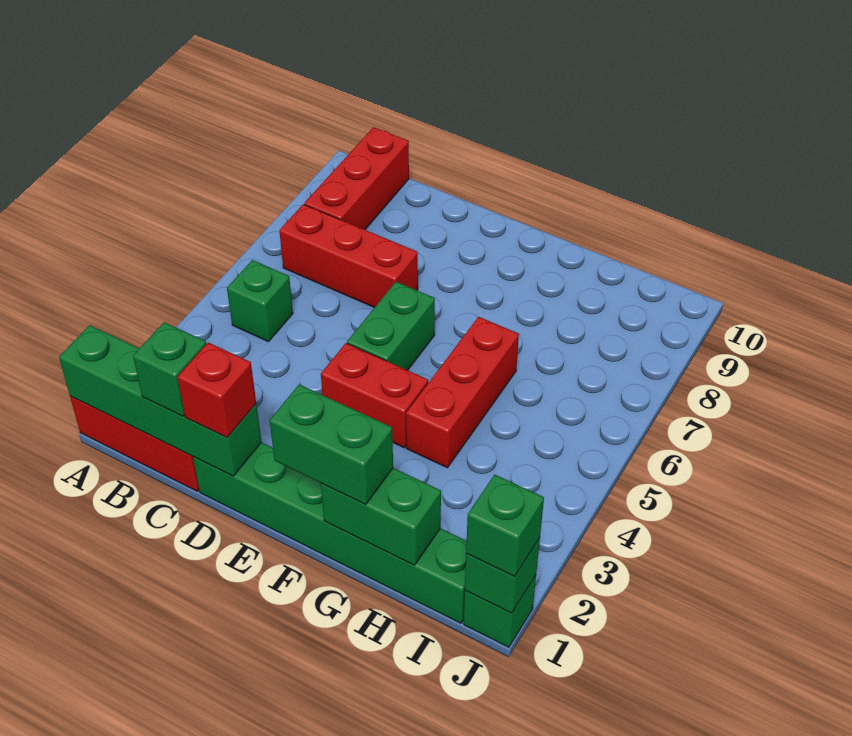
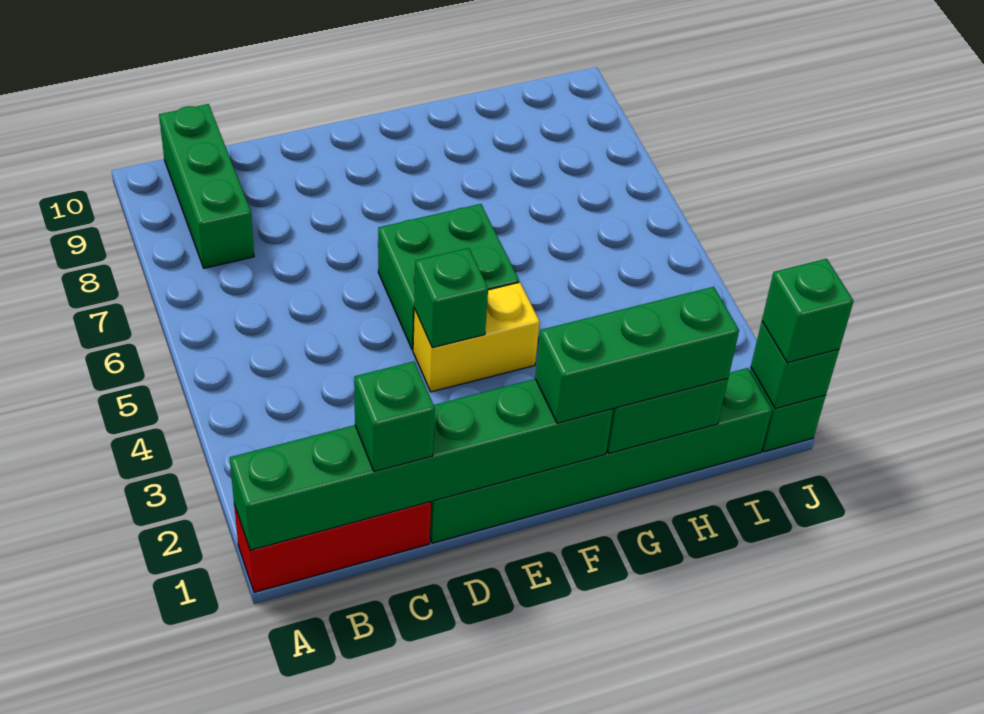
green brick A1:D1 level 2 -> green brick A1:F1 level 2
green brick B5 level 1 -> green brick E4 level 2
red brick B7:D7 level 1 -> none
red brick B8:B10 level 1 -> green brick B8:B10 level 1
red brick D1 level 3 -> none
red brick E4:F4 level 1 -> yellow brick E4:F4 level 1
green brick E5:E6 level 1 -> green brick E5:F6 level 1
green brick F1:G1 level 3 -> green brick F1:H1 level 3
red brick G4:G6 level 1 -> none

